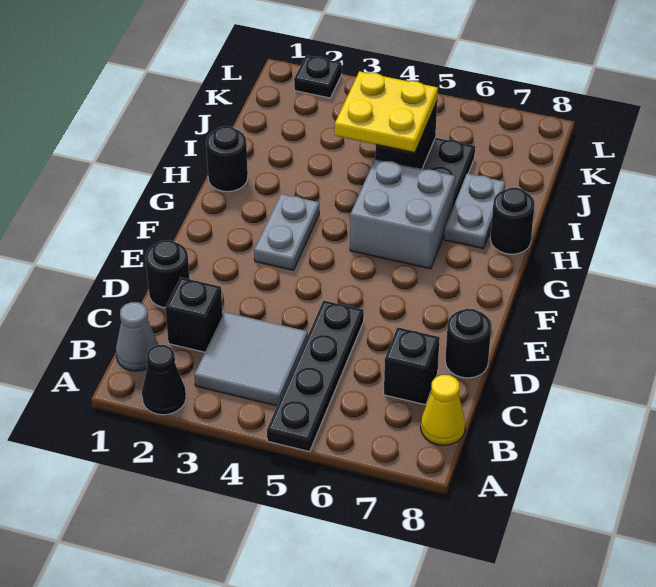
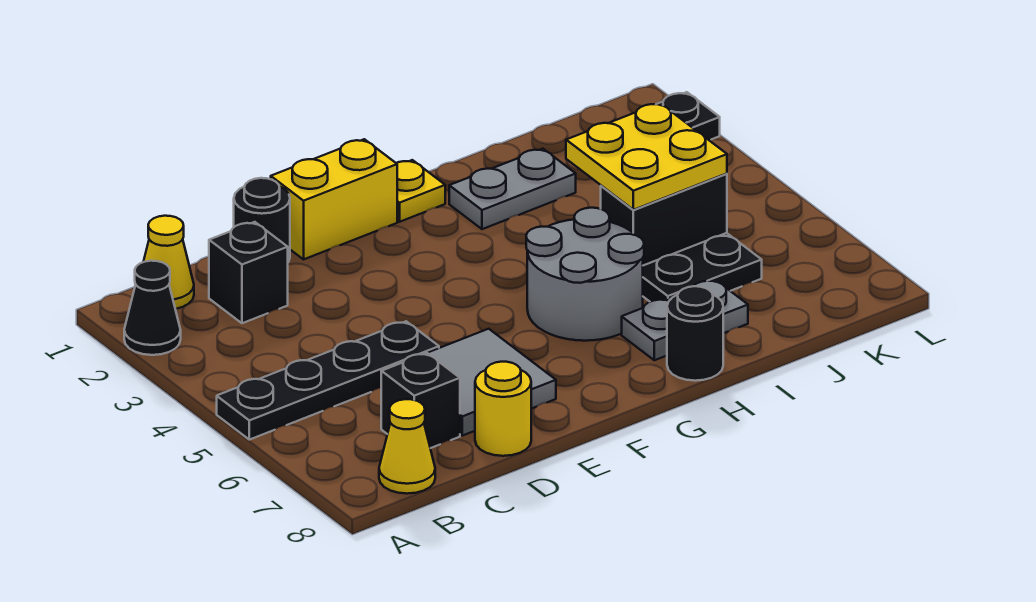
grey cone B1 level 1 -> yellow cone B1 level 1
grey tile B3:C4 level 1 -> grey tile D6:E7 level 1
black round brick D8 level 1 -> yellow round brick D8 level 1
none -> yellow brick E1:F1 level 1
grey plate F3:G3 level 1 -> grey plate H2:I2 level 1
none -> yellow plate G1 level 1
grey brick G5:H6 level 1 -> grey round brick G5:H6 level 1
black round brick H1 level 1 -> none

